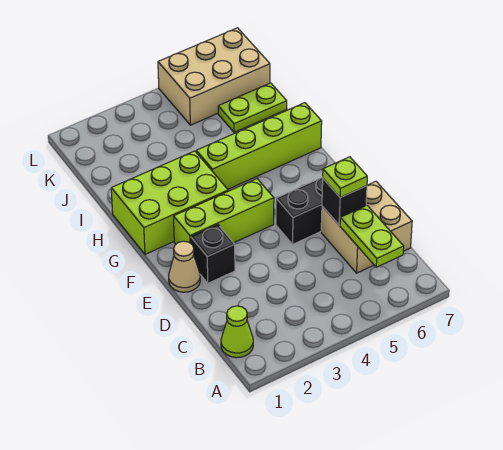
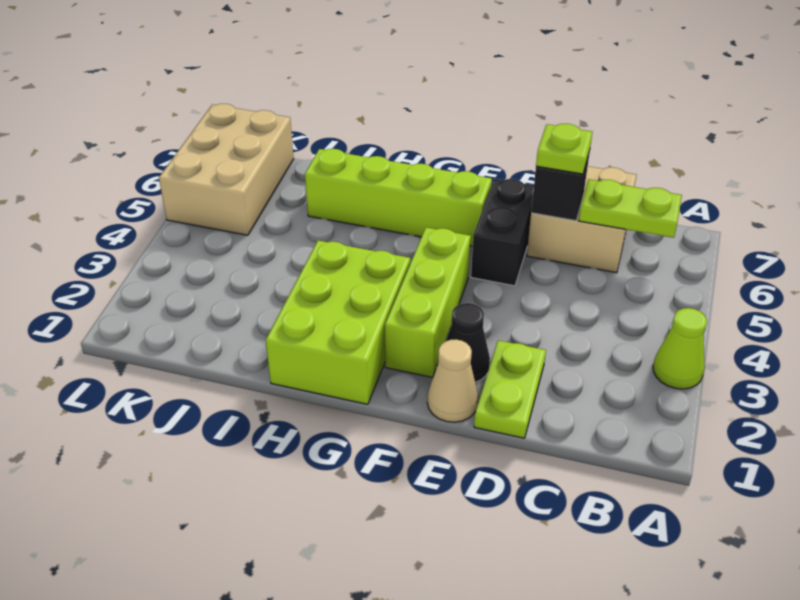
lime cone B1 level 1 -> lime cone A3 level 1
black brick E2 level 1 -> black cone E2 level 1
lime brick H4:H7 level 1 -> lime brick F6:I6 level 1
lime plate J6:J7 level 1 -> lime plate D1:D2 level 1

